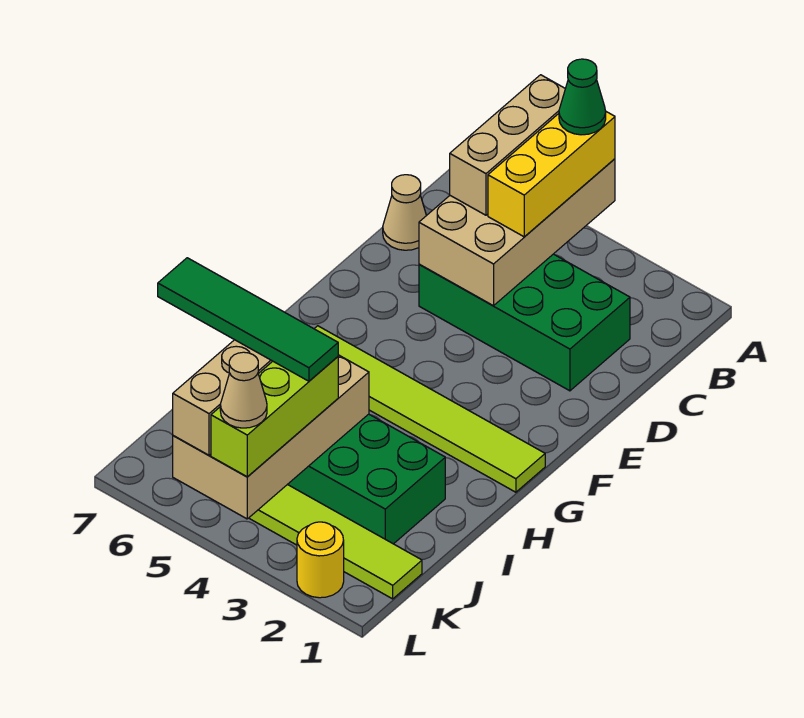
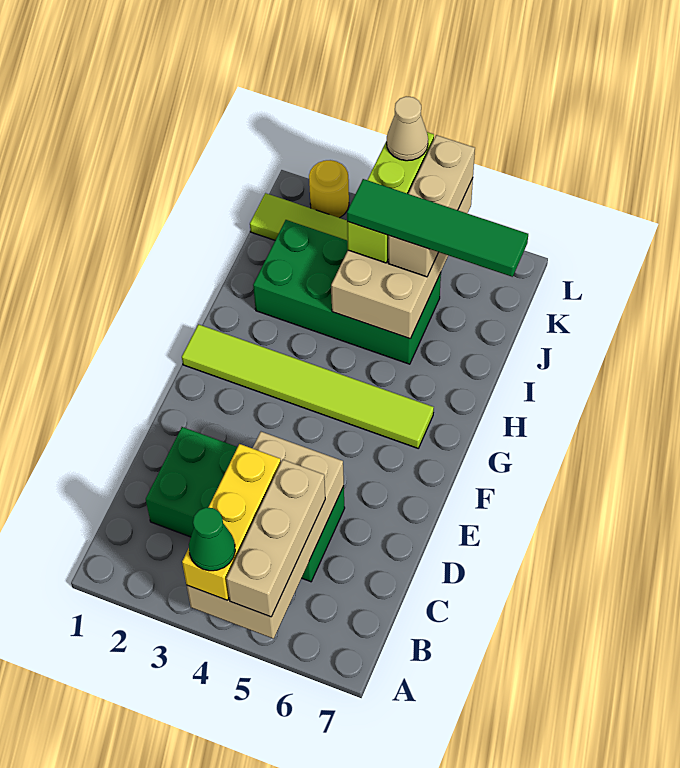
tan cone C7 level 1 -> none

